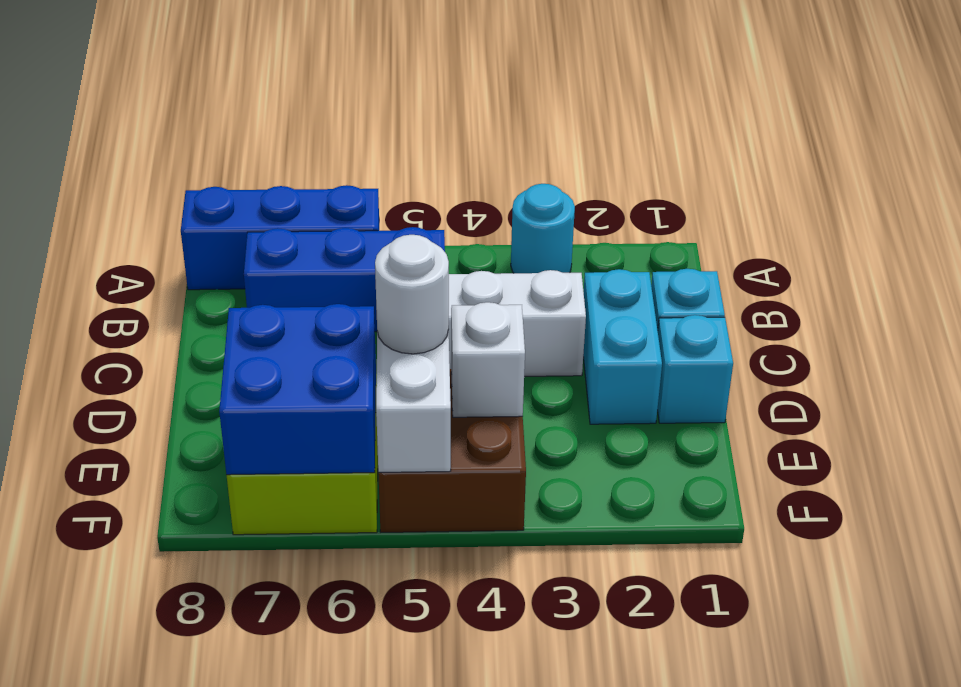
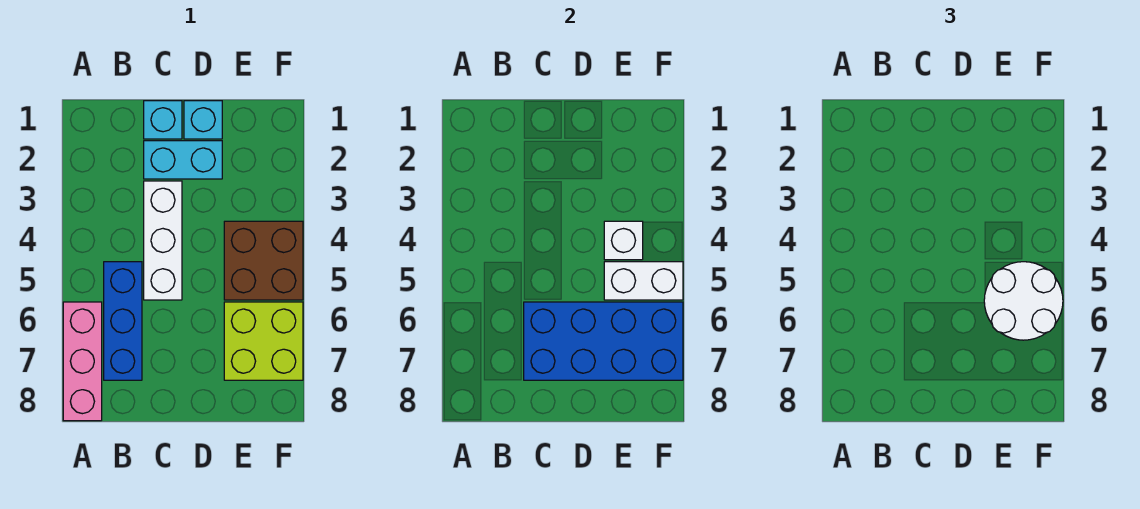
cyan round brick A3 level 1 -> none
blue brick A6:A8 level 1 -> pink brick A6:A8 level 1
white round brick E5 level 3 -> white round brick E5:F6 level 3
blue brick E6:F7 level 2 -> blue brick C6:F7 level 2

